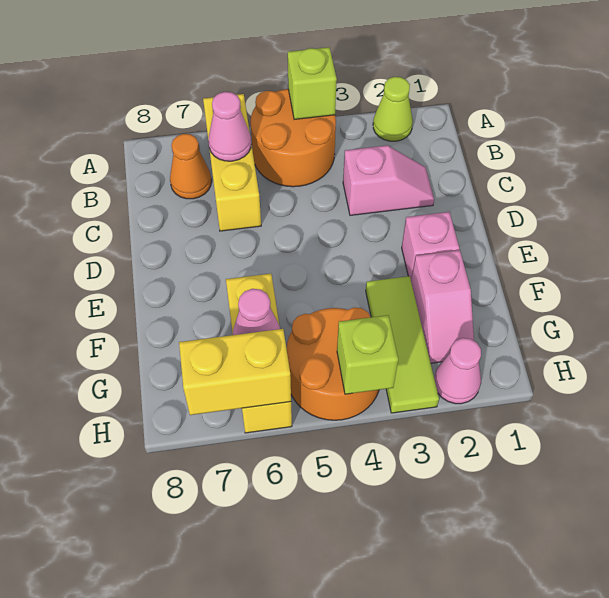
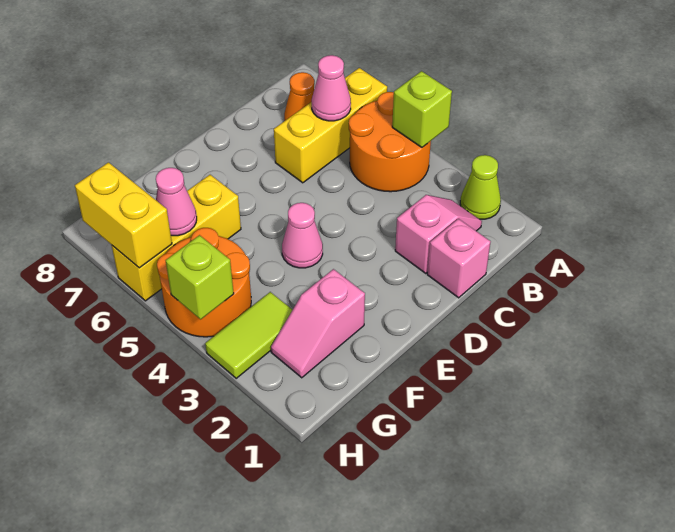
pink slope C2:C3 level 1 top 3 -> pink slope B2:C2 level 1 top C
pink brick E2 level 1 -> pink brick C1 level 1
lime tile F3:H3 level 1 -> lime tile G3:H3 level 1
pink cone H2 level 1 -> pink cone E4 level 1

